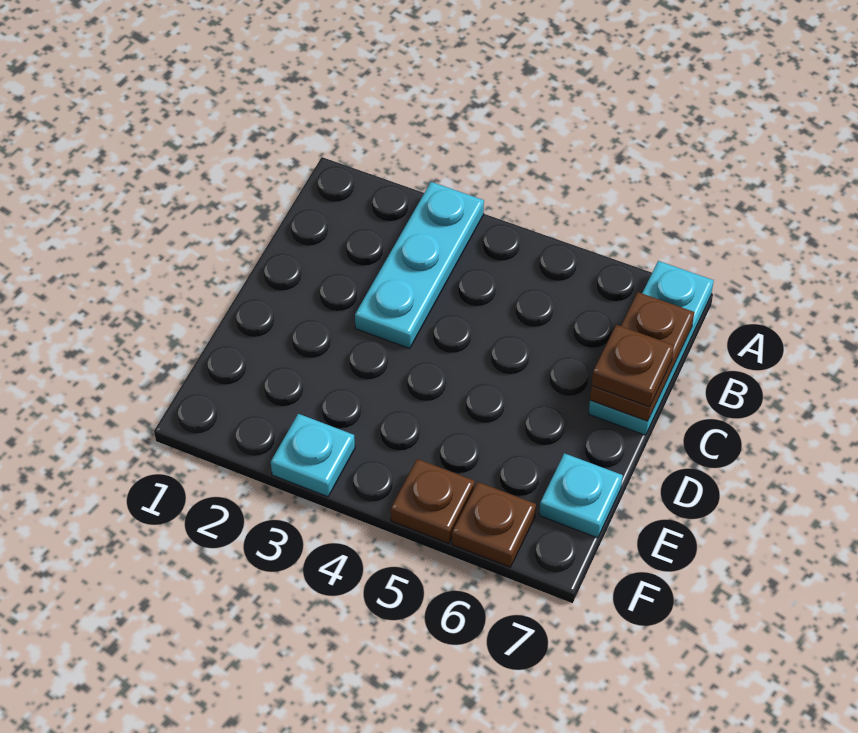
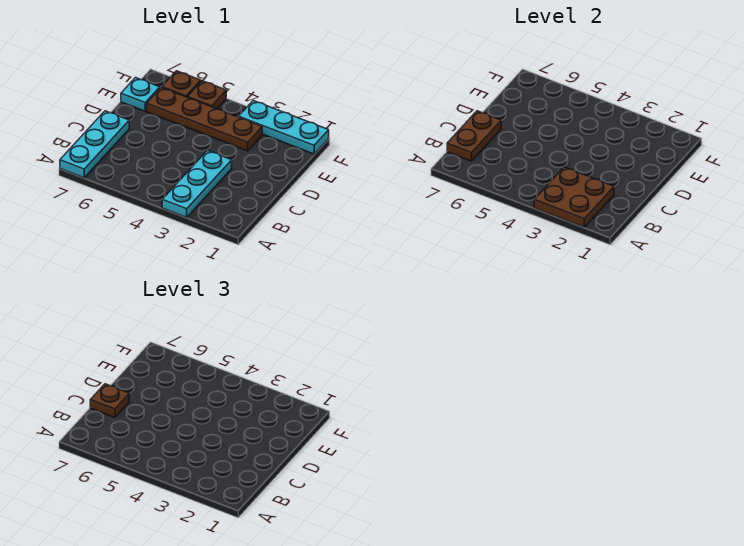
none -> brown plate A2:B3 level 2
none -> brown plate E3:E6 level 1
cyan plate F3 level 1 -> cyan plate F1:F3 level 1

